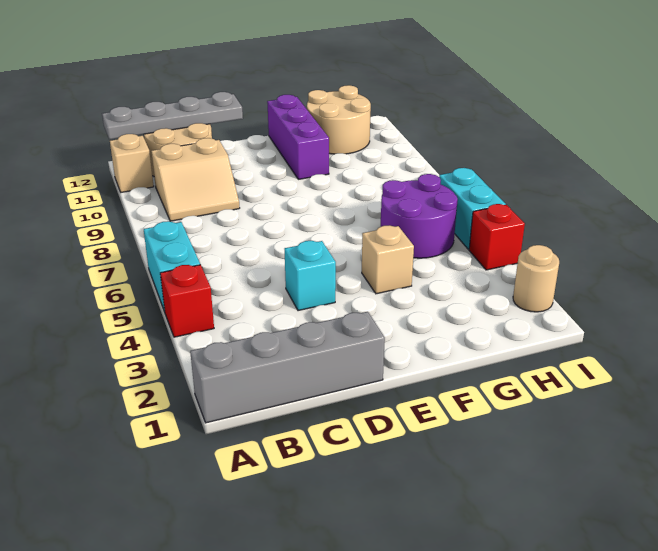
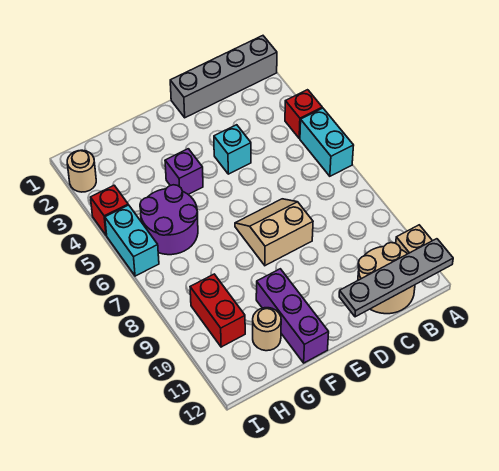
tan slope B9:C10 level 1 top 10 -> tan slope D7:E8 level 1 top 8
tan brick F4 level 1 -> purple brick F4 level 1
tan round brick G11:H12 level 1 -> tan round brick G11 level 1
none -> red brick H9:H10 level 1

